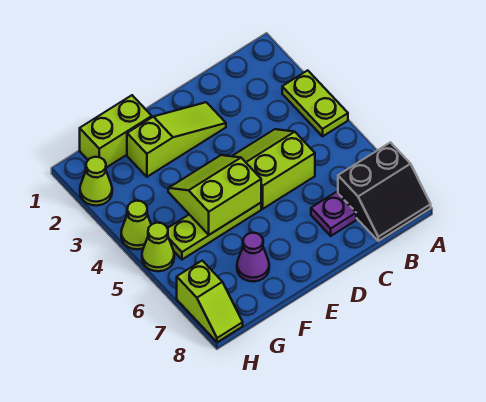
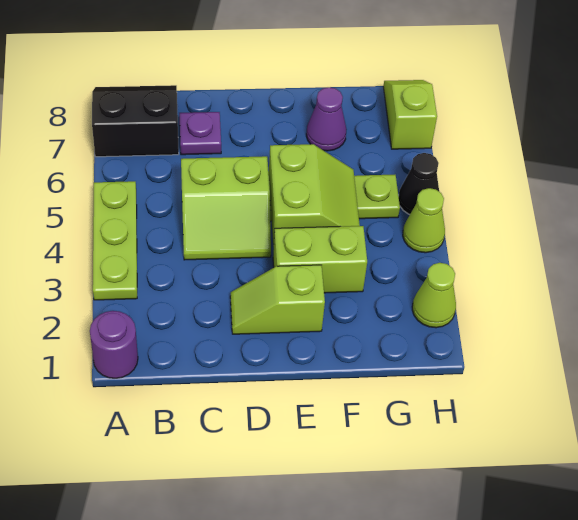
none -> purple round brick A1 level 1
lime plate A3:A4 level 1 -> lime plate A3:A5 level 1
lime slope D2:F2 level 1 top F -> lime slope D2:E2 level 1 top E
lime slope E4:F5 level 2 top 5 -> lime slope E4:F5 level 2 top E
lime brick F1:G1 level 1 -> lime brick E3:F3 level 1
lime cone H5 level 1 -> black cone H5 level 1

